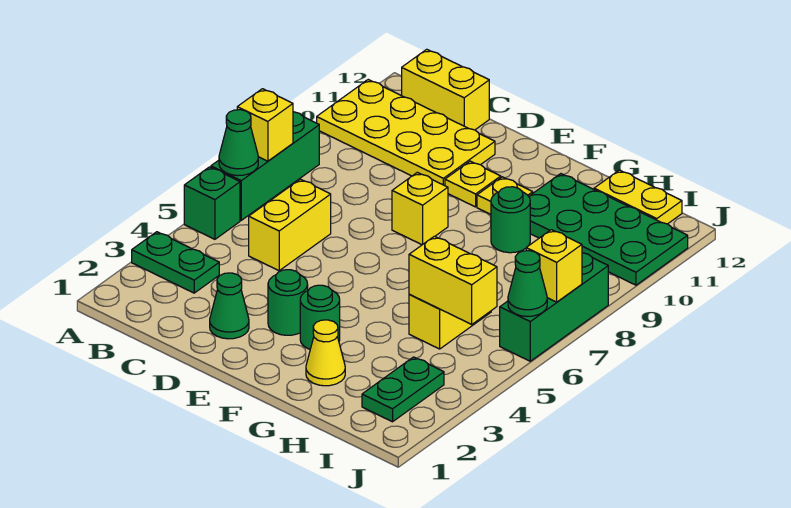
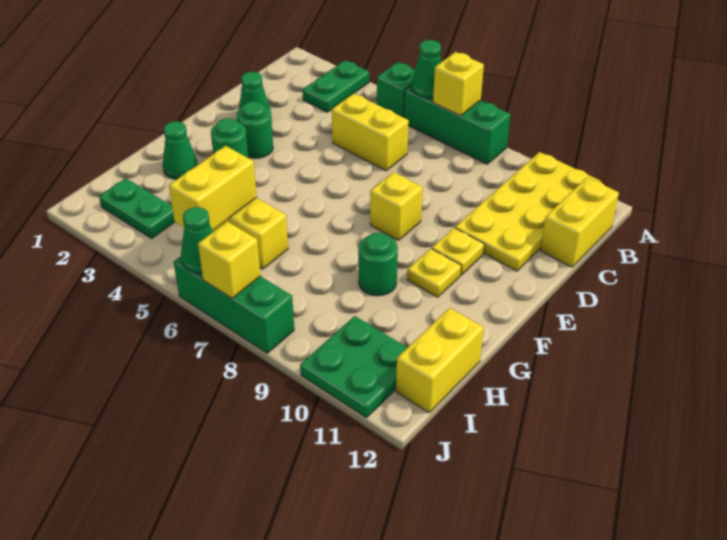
yellow cone G2 level 1 -> green cone G2 level 1
green plate G10:J11 level 1 -> green plate I10:J11 level 1
yellow plate H12:I12 level 1 -> yellow brick H12:I12 level 1

